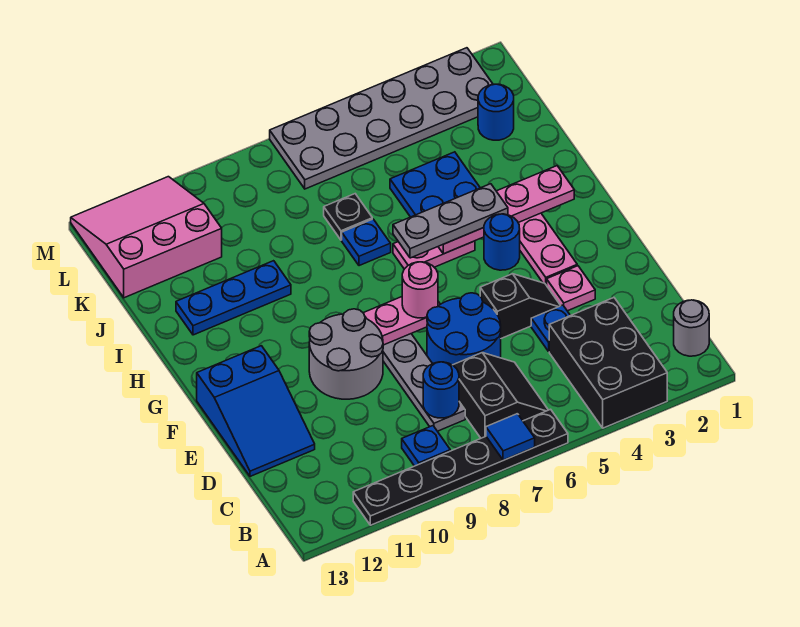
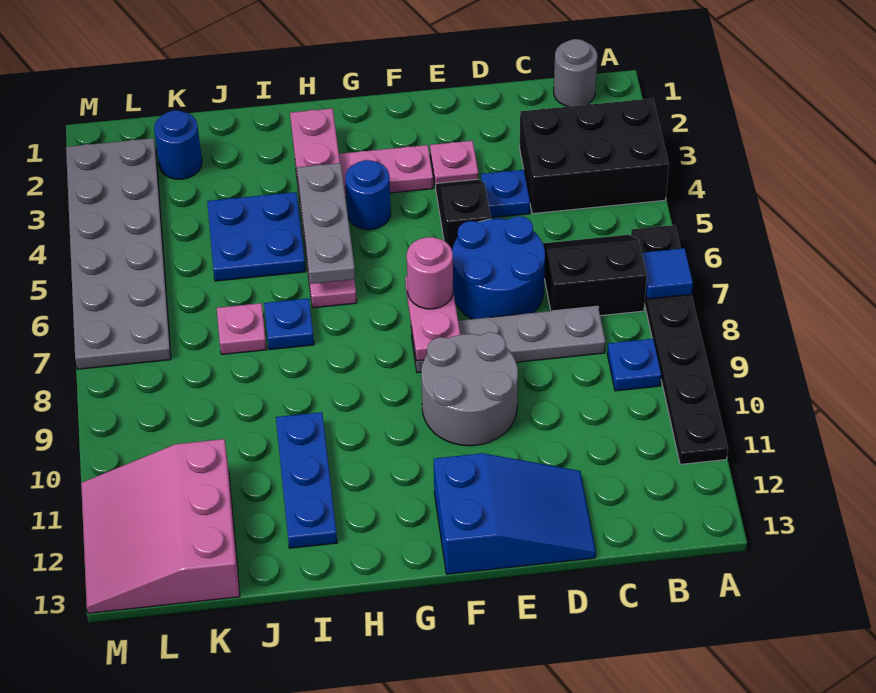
blue round brick C8 level 2 -> none
black plate J7 level 1 -> pink plate J7 level 1

